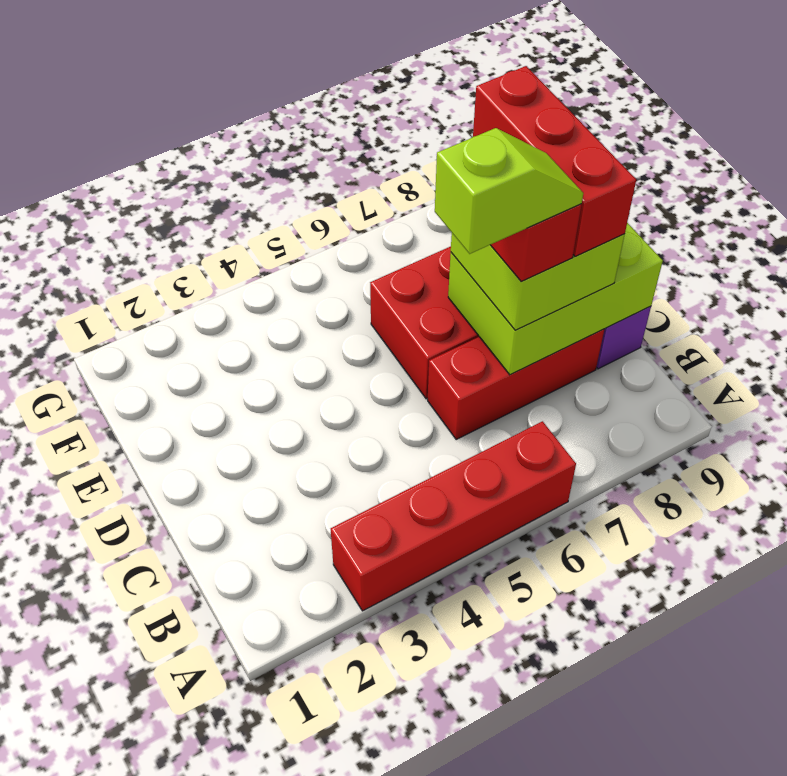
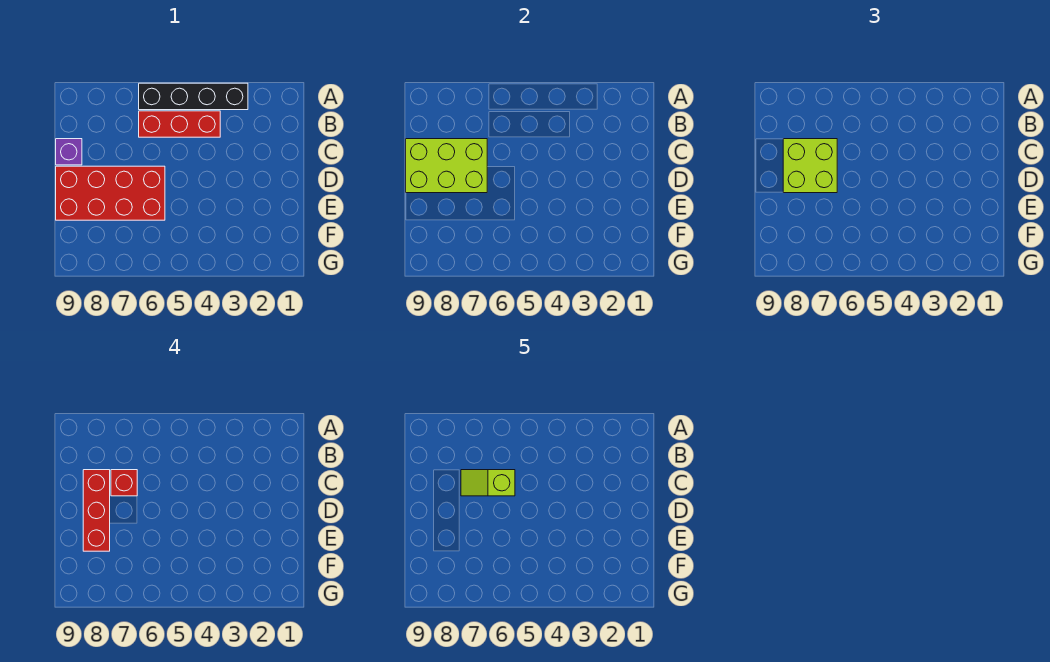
red brick A3:A6 level 1 -> black brick A3:A6 level 1
red brick C6:C8 level 1 -> red brick B4:B6 level 1

